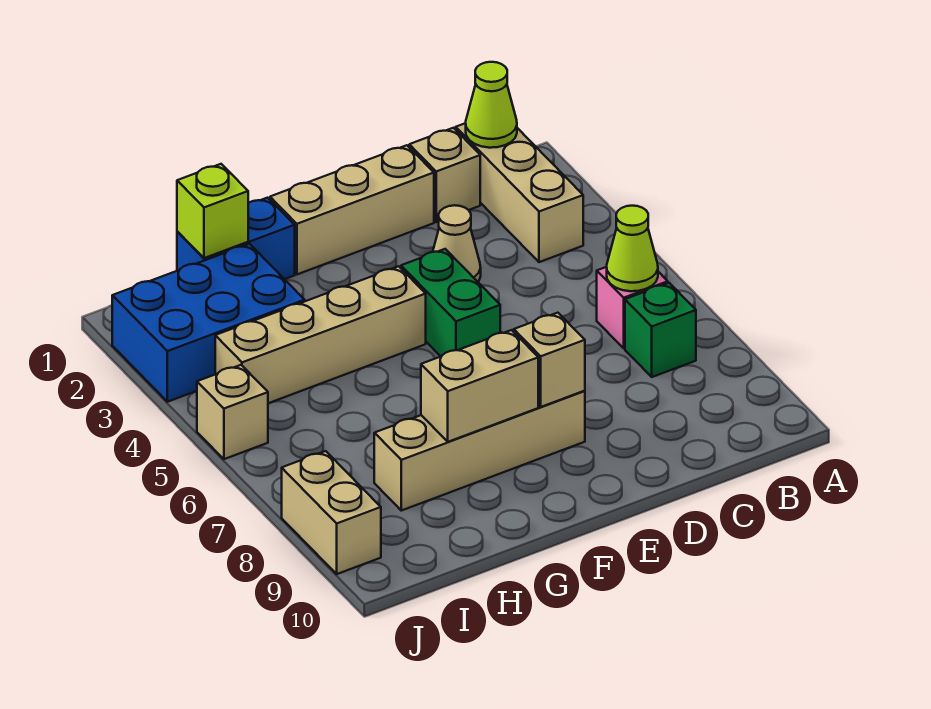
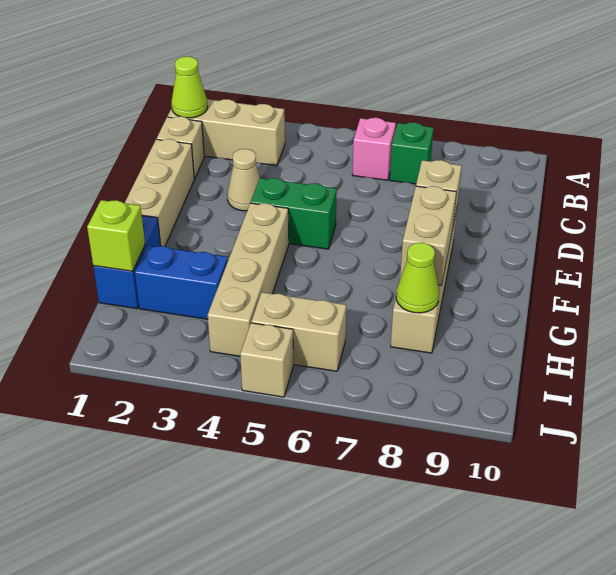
lime cone B6 level 2 -> lime cone H8 level 2
blue brick H2:J3 level 1 -> blue brick H2:H3 level 1
tan brick J8:J9 level 1 -> tan brick I5:I6 level 1

